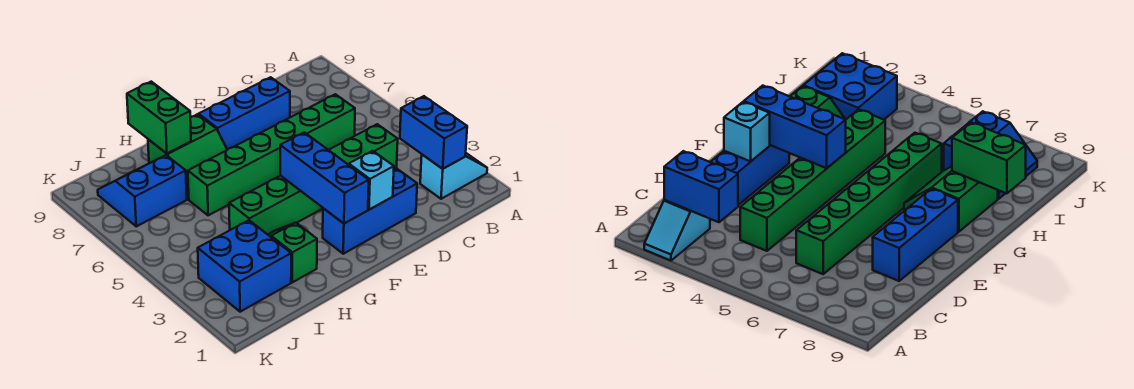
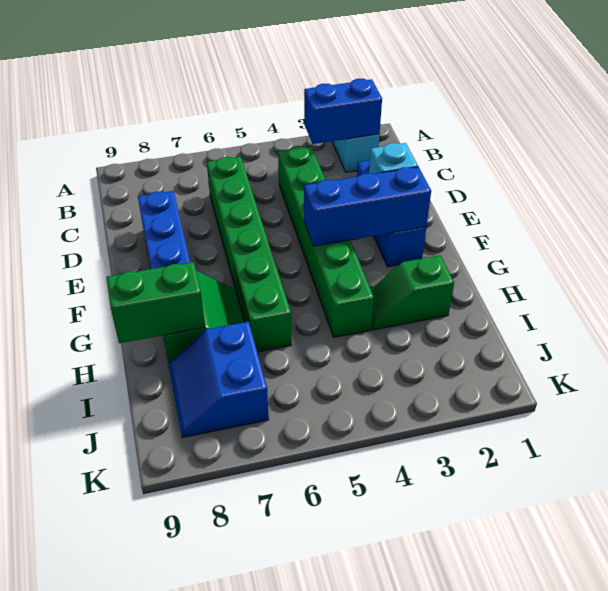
blue brick I2:J3 level 1 -> none

